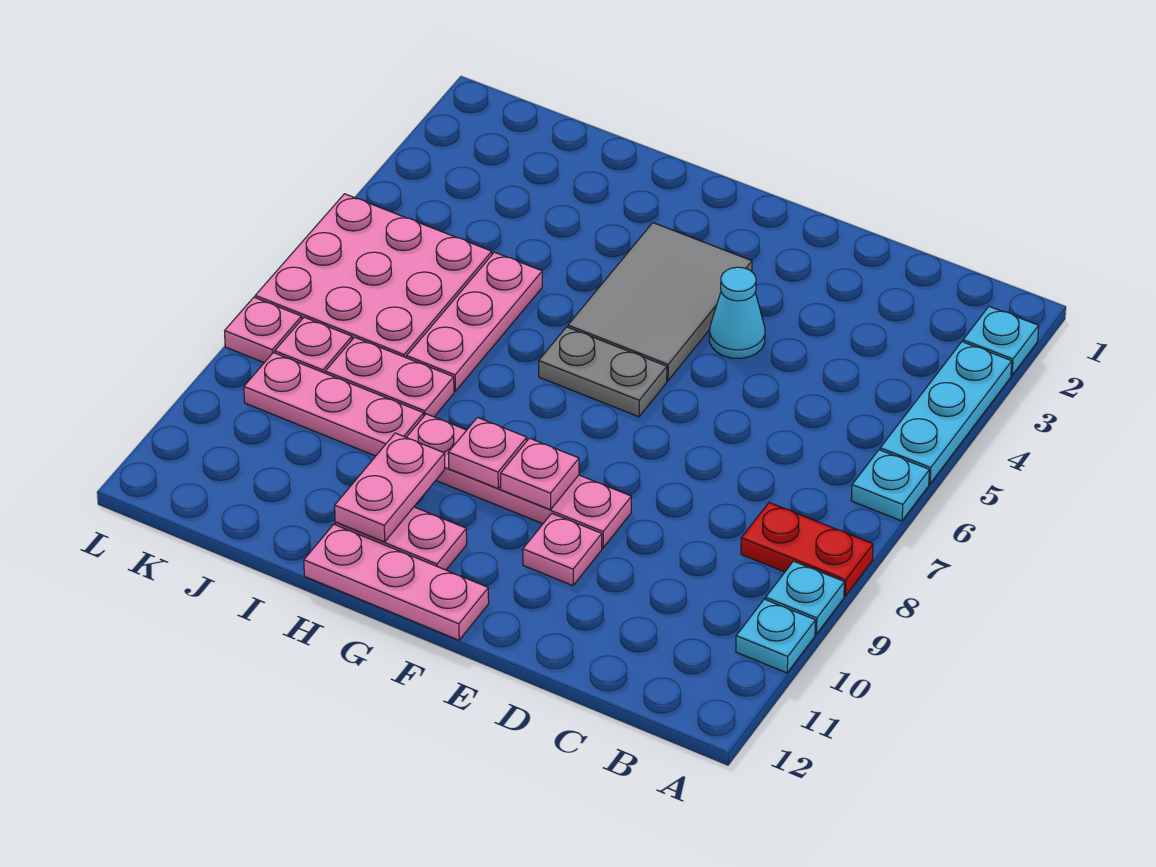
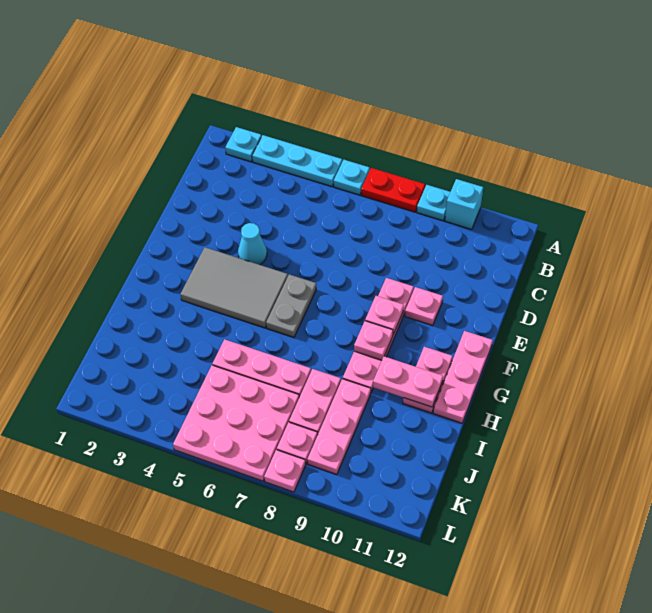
red plate A8:B8 level 1 -> red plate A7:A8 level 1
cyan plate A10 level 1 -> cyan brick A10 level 1

